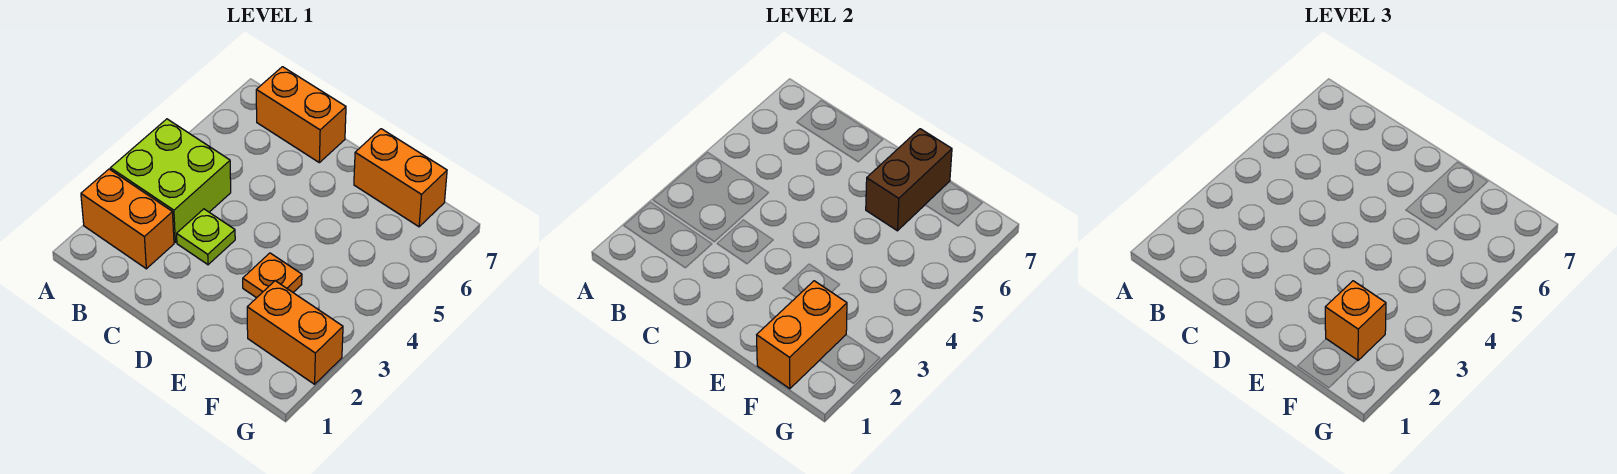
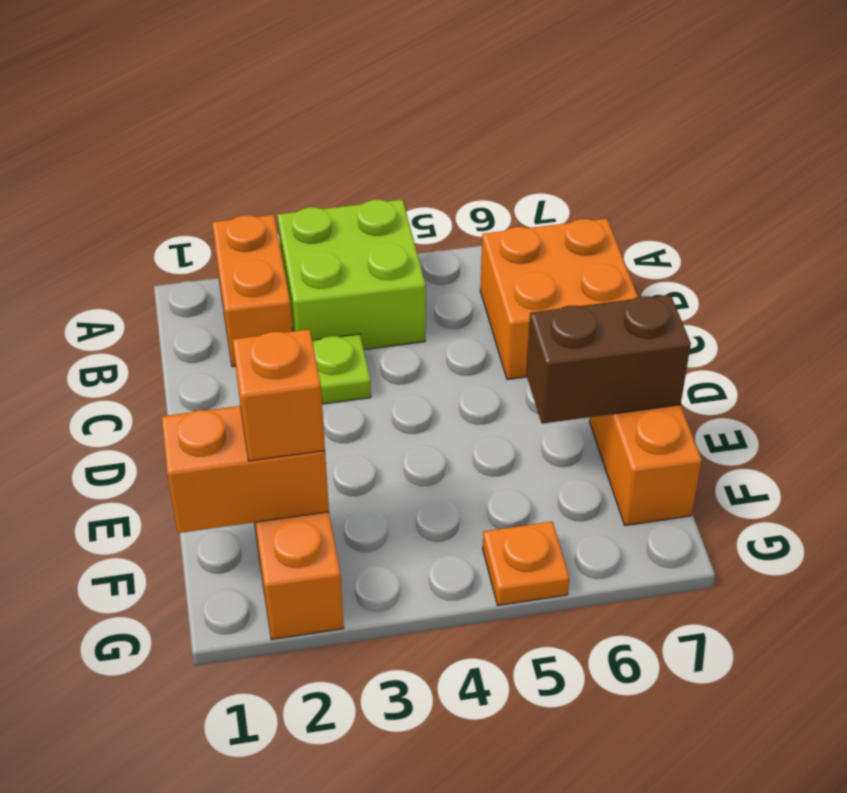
orange brick B7:C7 level 1 -> orange brick B6:C7 level 1
orange plate E3 level 1 -> orange plate G5 level 1

